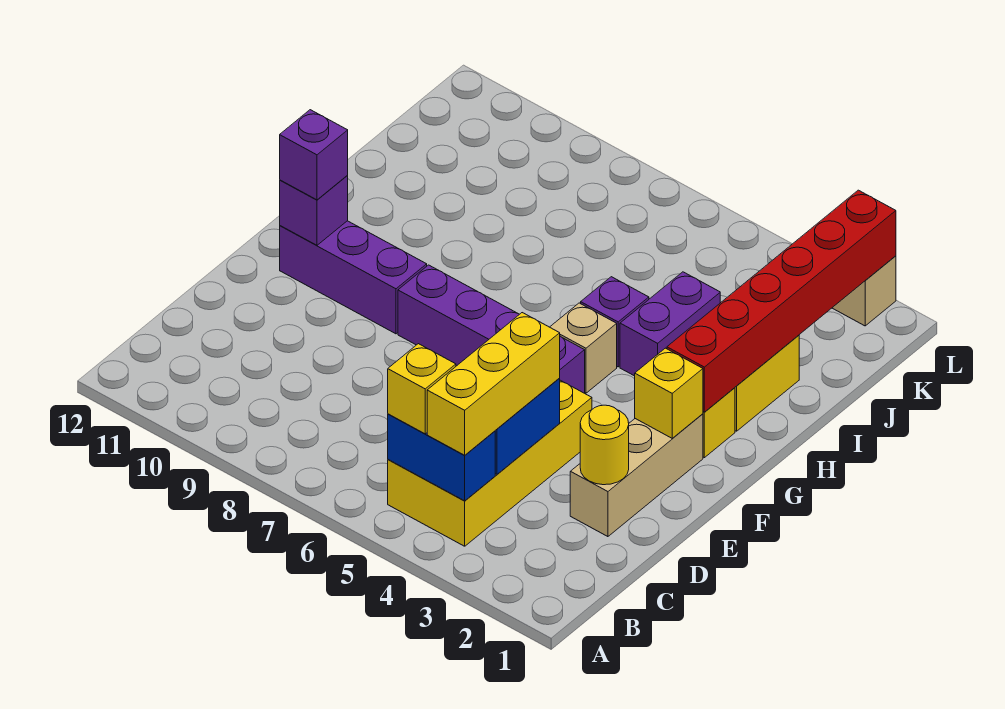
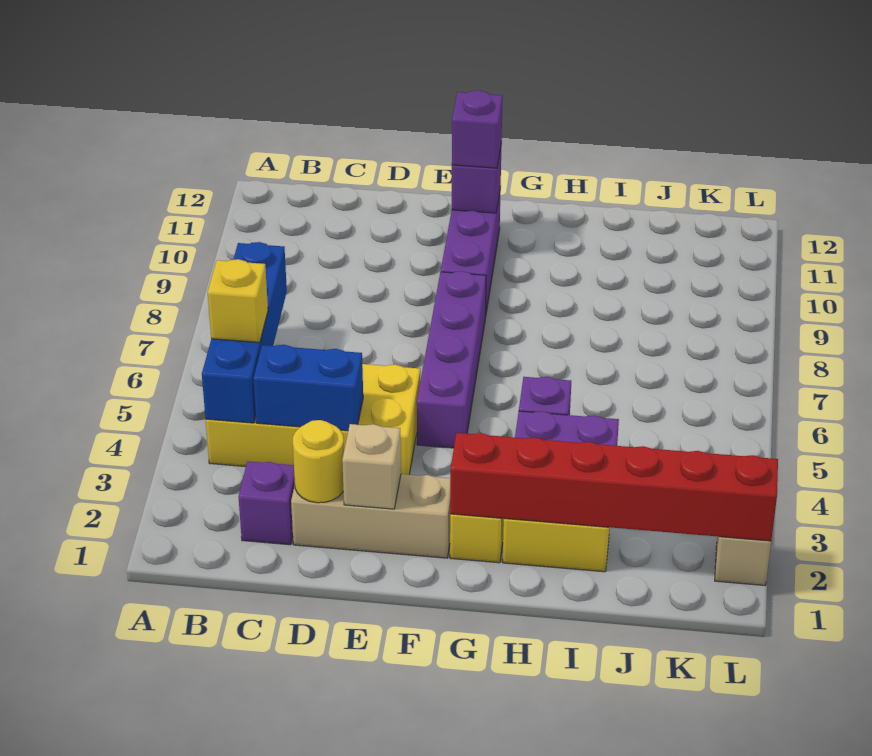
blue brick B4:B5 level 2 -> blue brick B4:B7 level 2
yellow brick B4:D4 level 3 -> none
none -> purple brick C2 level 1
yellow brick F2 level 2 -> none
tan brick G5 level 1 -> tan brick E2 level 2

